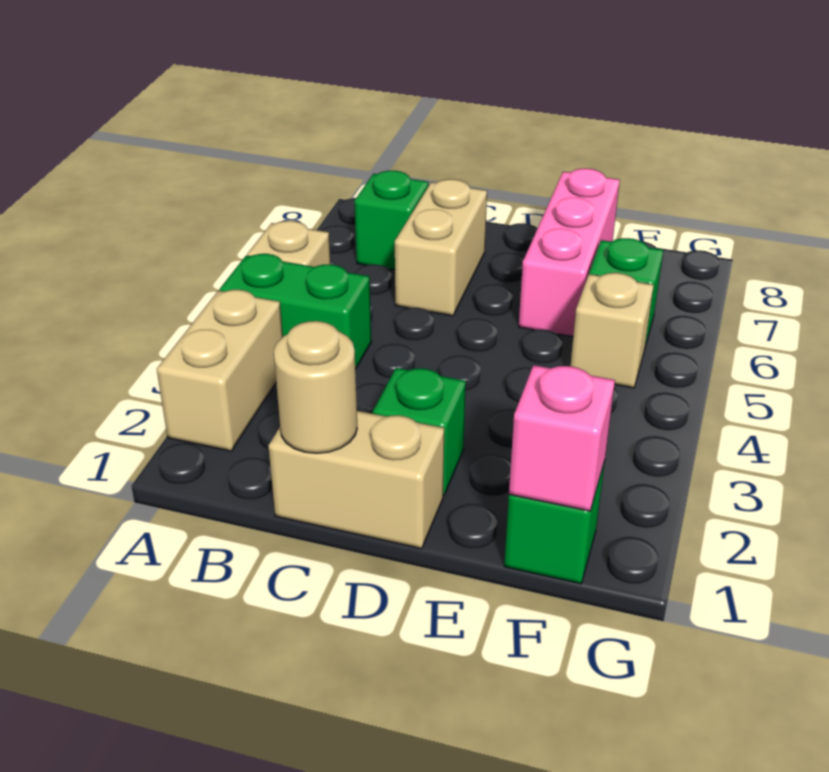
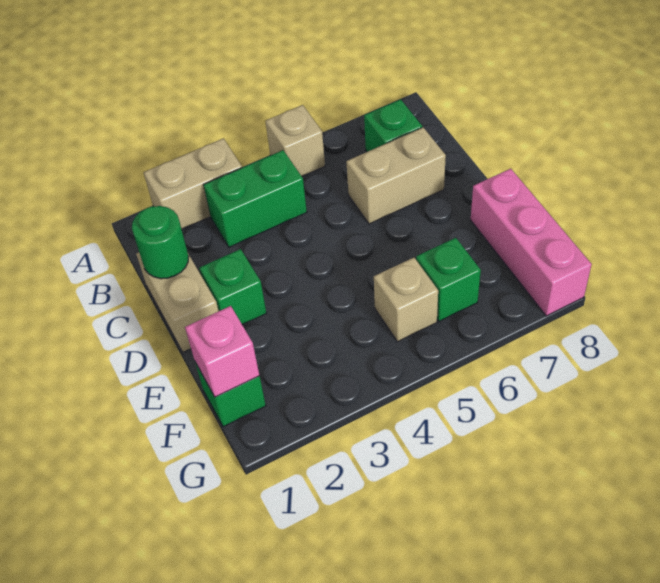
green brick A4:B4 level 1 -> green brick B3:B4 level 1
tan round brick C1 level 2 -> green round brick C1 level 2
pink brick E6:E8 level 1 -> pink brick E8:G8 level 1

